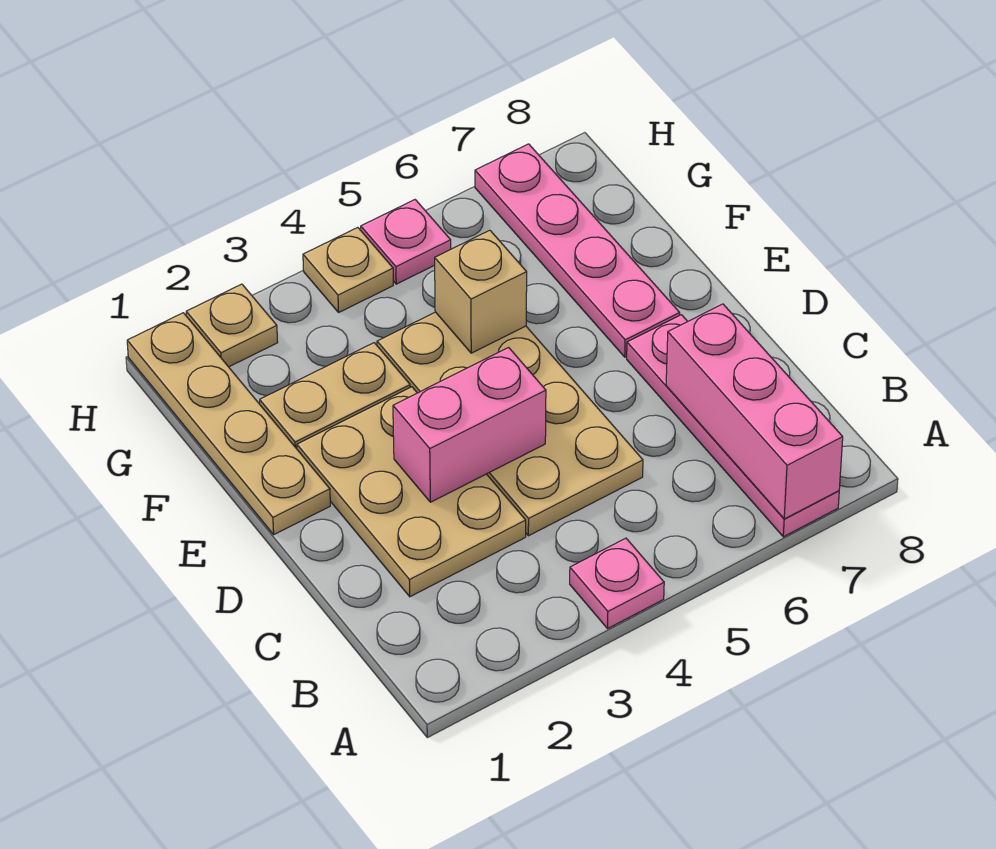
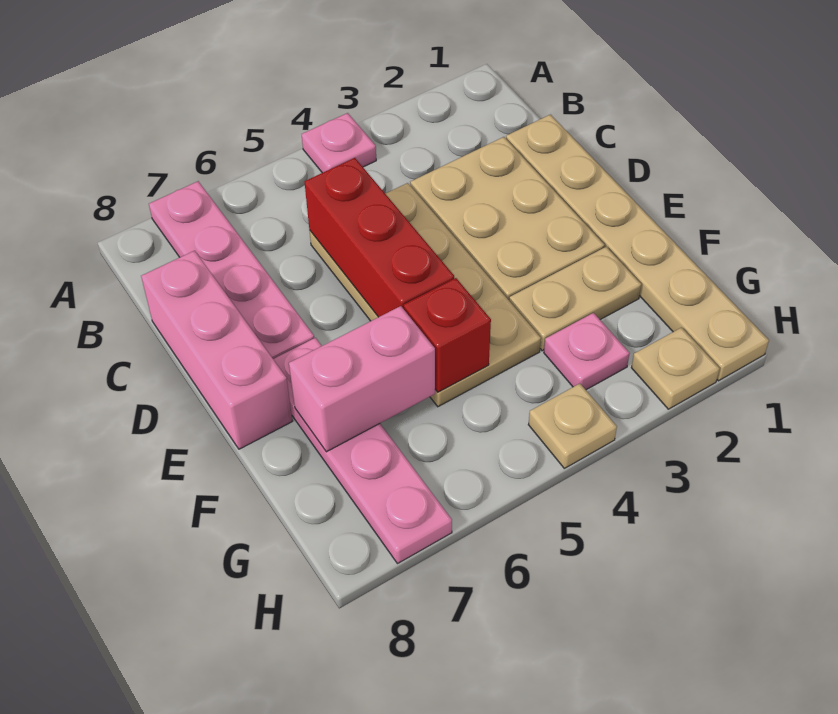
pink brick A7:C7 level 2 -> pink brick C8:E8 level 1
none -> red brick C5:E5 level 2
pink brick D3:D4 level 2 -> pink brick F6:F7 level 2
tan plate E1:H1 level 1 -> tan plate C1:H1 level 1
tan brick F5 level 2 -> red brick F5 level 2
pink plate H5 level 1 -> pink plate G3 level 1

